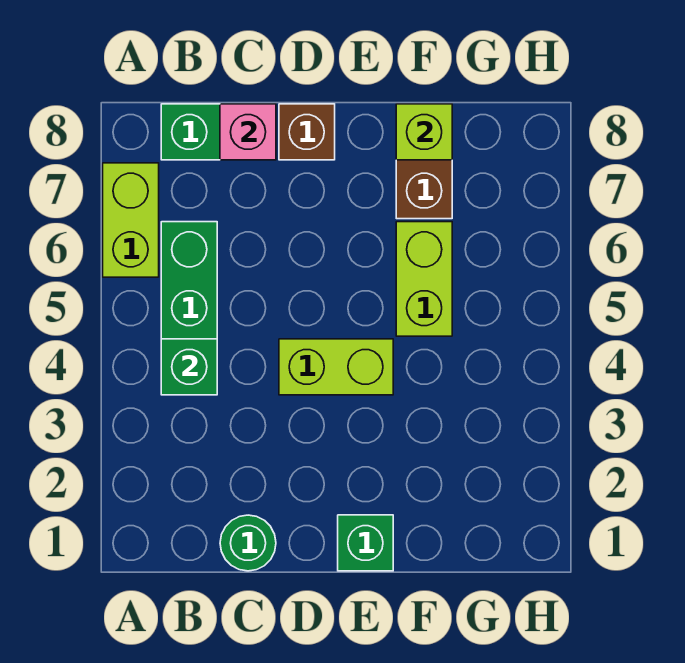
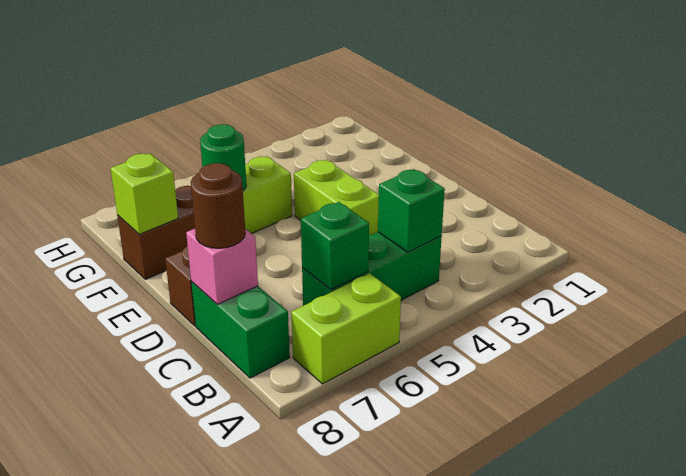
green round brick C1 level 1 -> green round brick F6 level 2
none -> brown round brick C8 level 3
green brick E1 level 1 -> green brick B6 level 2

